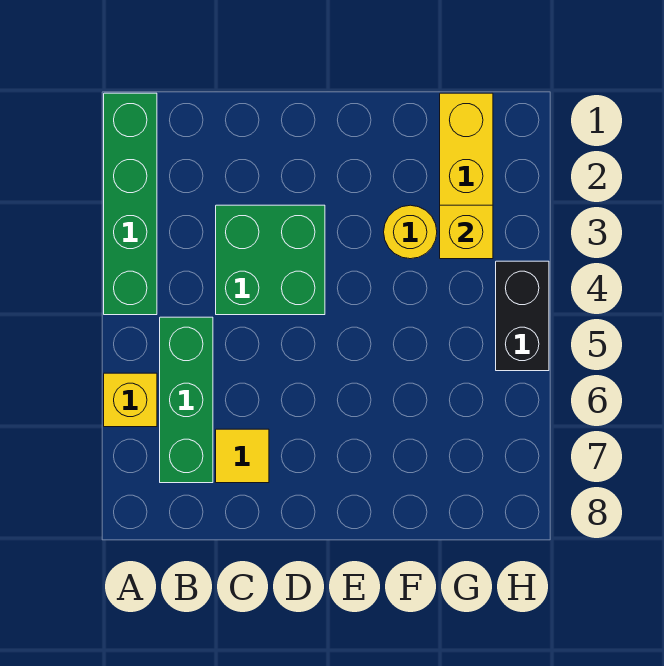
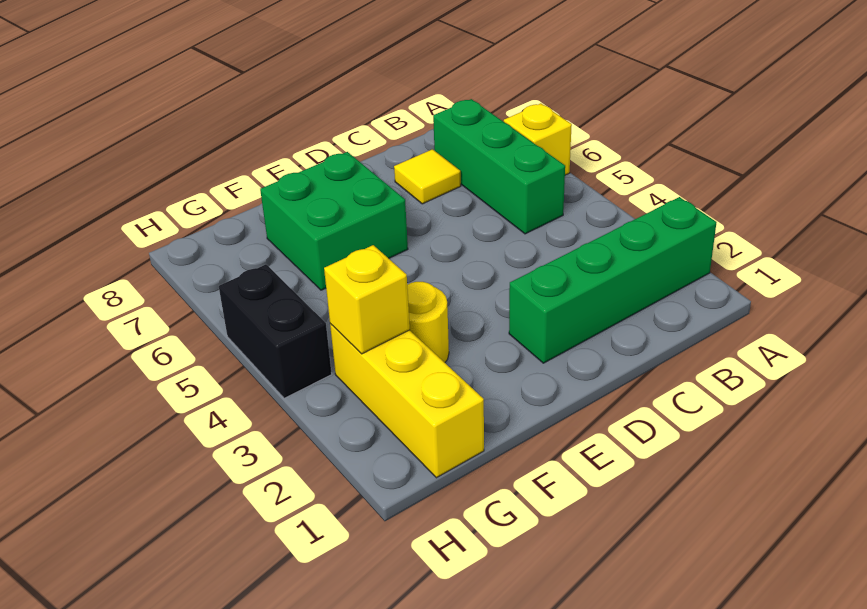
green brick A1:A4 level 1 -> green brick A2:D2 level 1
green brick C3:D4 level 1 -> green brick E6:F7 level 1

